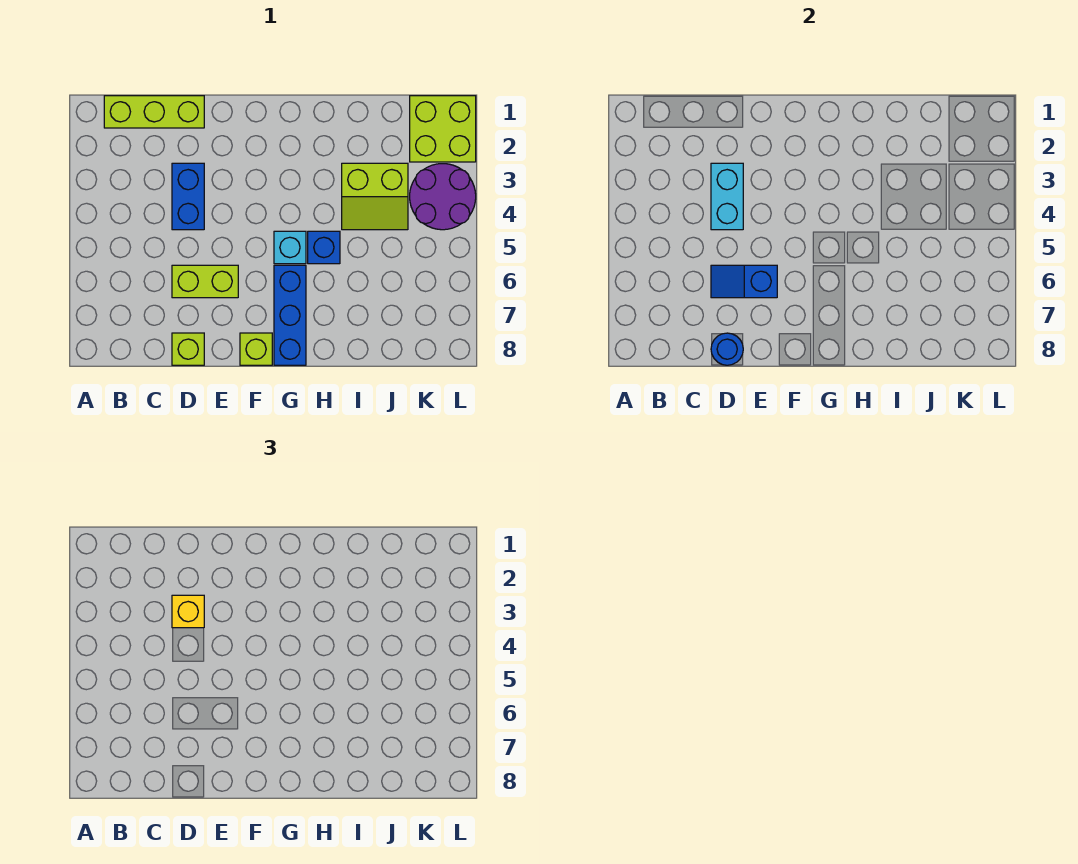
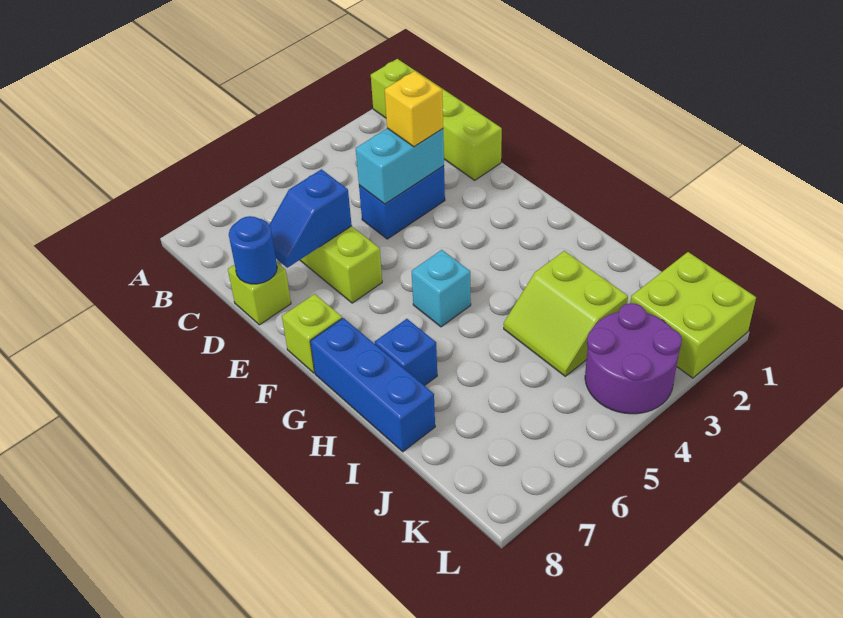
lime brick B1:D1 level 1 -> lime brick A1:D1 level 1
blue slope D6:E6 level 2 top E -> blue slope D6:D7 level 2 top 6
blue brick G6:G8 level 1 -> blue brick G8:I8 level 1
blue brick H5 level 1 -> blue brick H7 level 1

